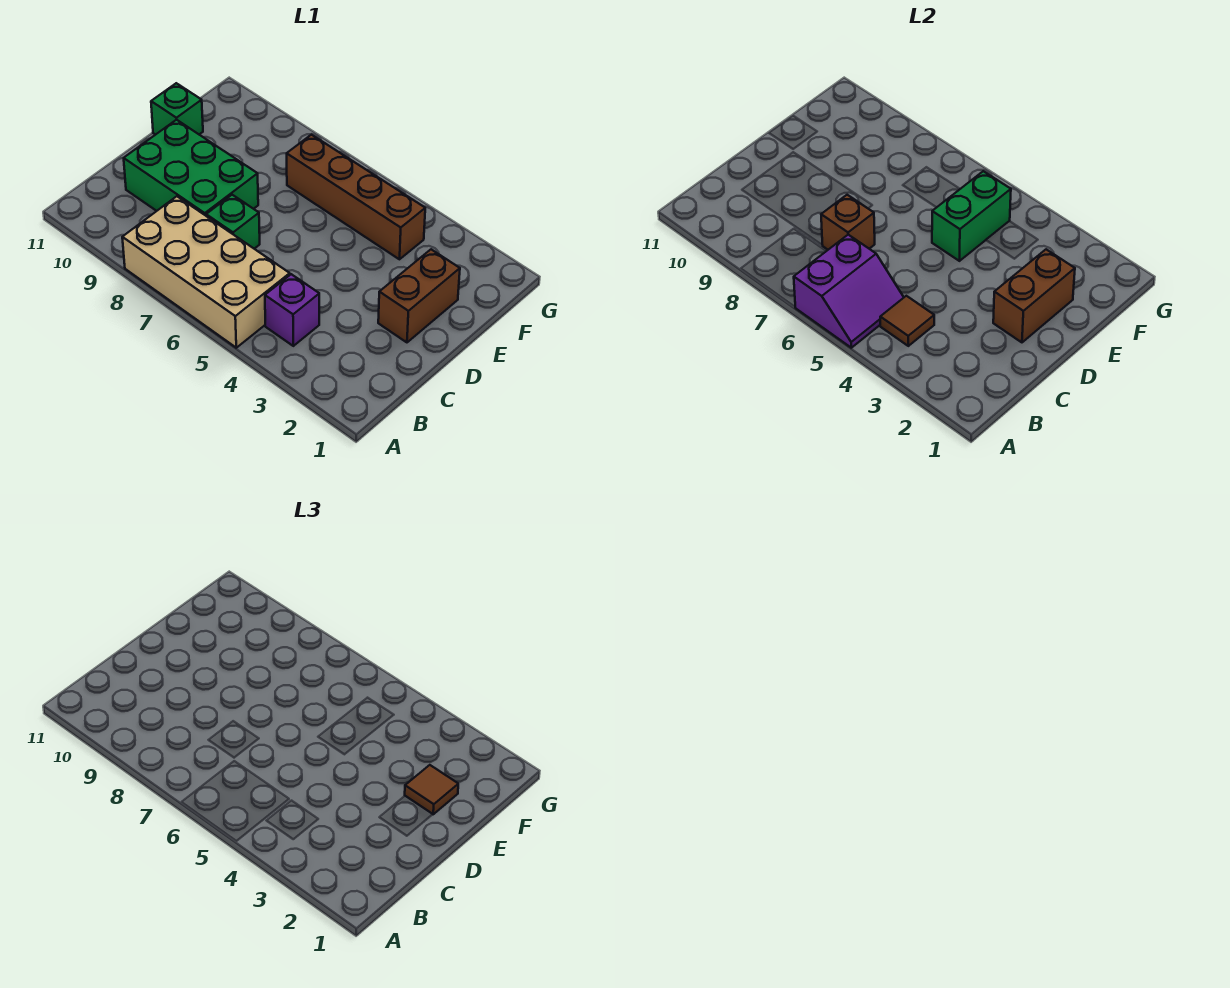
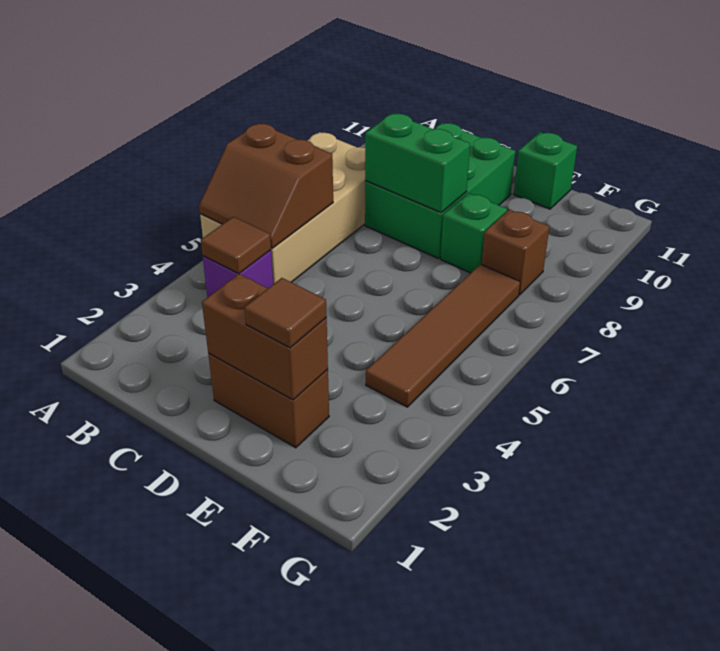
purple slope A5:B6 level 2 top 6 -> brown slope A5:B6 level 2 top 6
green brick C7 level 1 -> green brick E8 level 1
brown brick C7 level 2 -> brown brick F8 level 1
green brick E5:F5 level 2 -> green brick C8:D8 level 2
brown brick F4:F7 level 1 -> brown tile F4:F7 level 1

